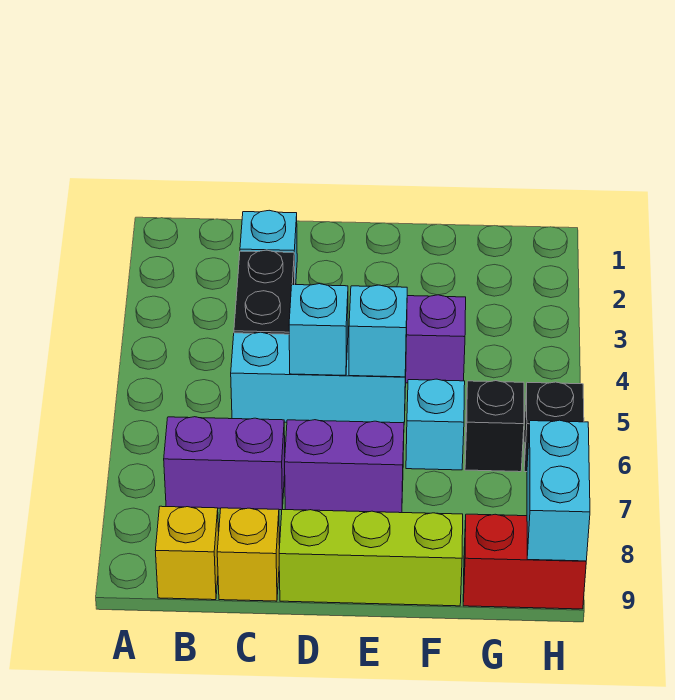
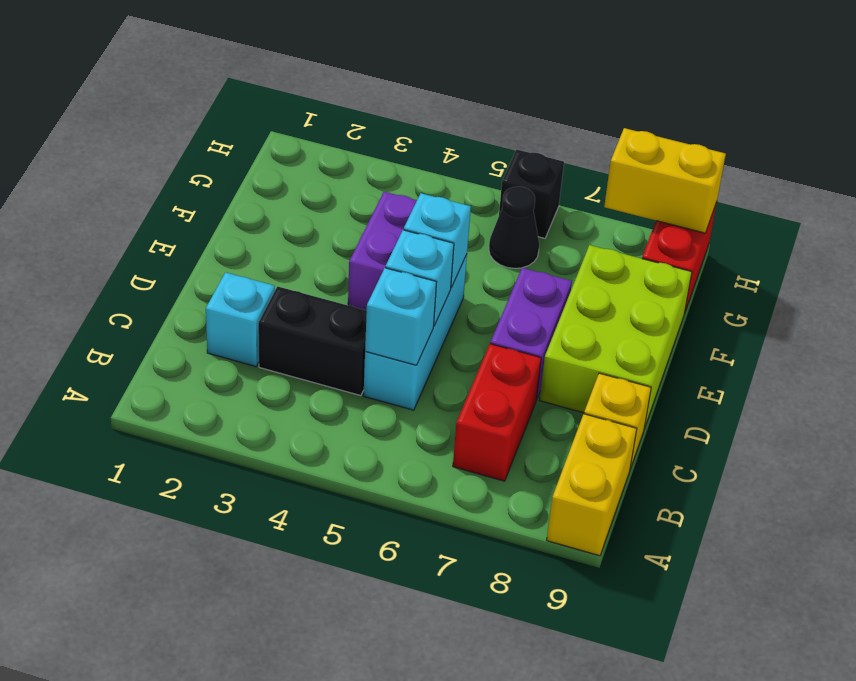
purple brick B7:C7 level 1 -> red brick B7:C7 level 1
yellow brick B9 level 1 -> yellow brick A9:B9 level 1
lime brick D9:F9 level 1 -> lime brick D8:F9 level 1
cyan brick F6 level 1 -> cyan brick C5 level 2
black brick G6 level 1 -> black cone G6 level 1
cyan brick H8:H9 level 2 -> yellow brick H8:H9 level 2

